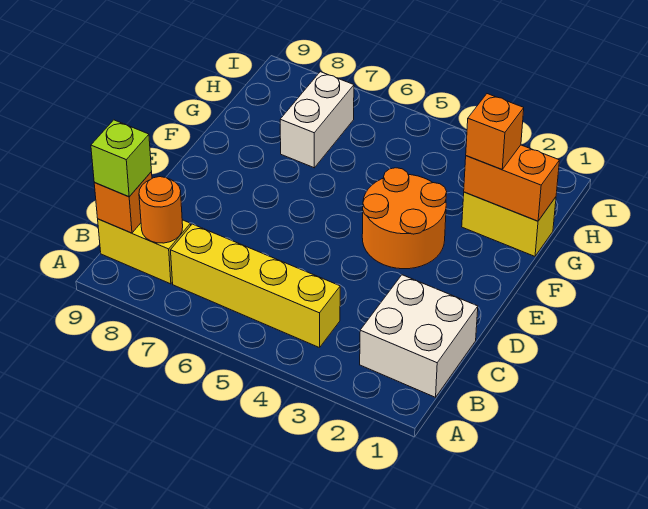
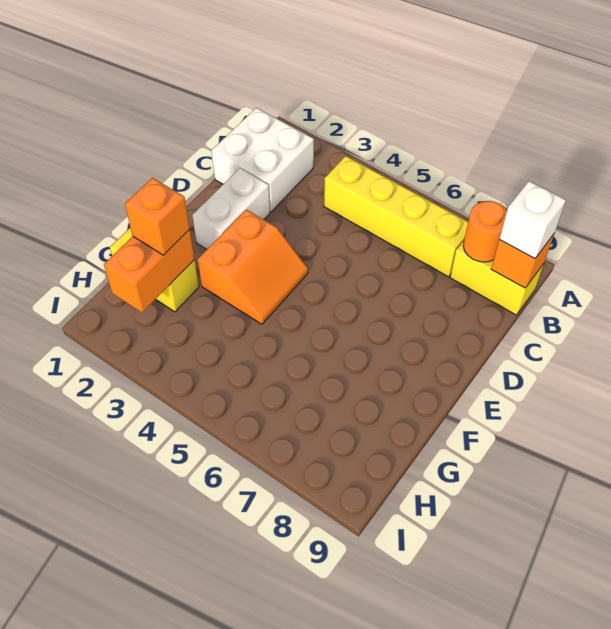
lime brick B9 level 3 -> white brick B9 level 3
orange round brick E3:F4 level 1 -> orange slope E3:F4 level 1 top 3
orange brick G1:G2 level 2 -> orange brick G2:H2 level 2
white brick G7:H7 level 1 -> white brick D2:E2 level 1

